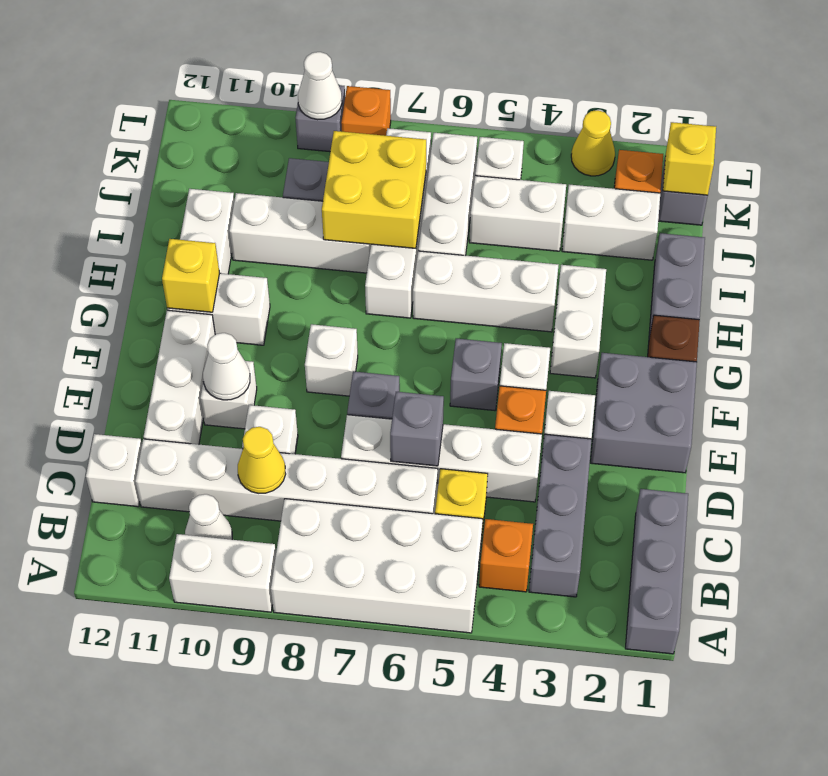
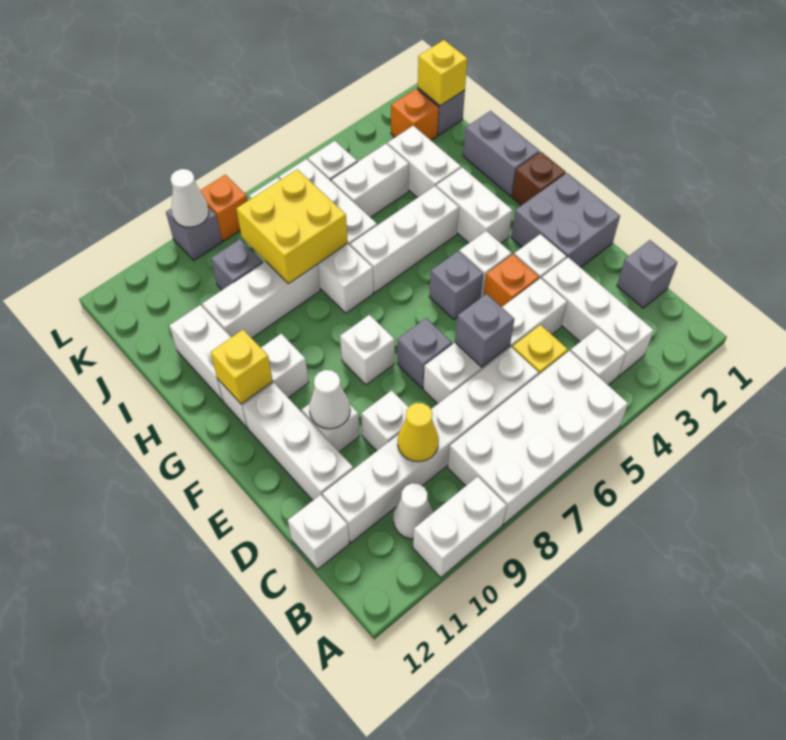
grey brick A1:C1 level 1 -> grey brick C1 level 1
grey brick B3:D3 level 1 -> white brick B3:D3 level 1
orange brick B4 level 1 -> white brick B4 level 1
white brick J2:J3 level 1 -> white brick I3:J3 level 1
yellow cone L3 level 1 -> none

